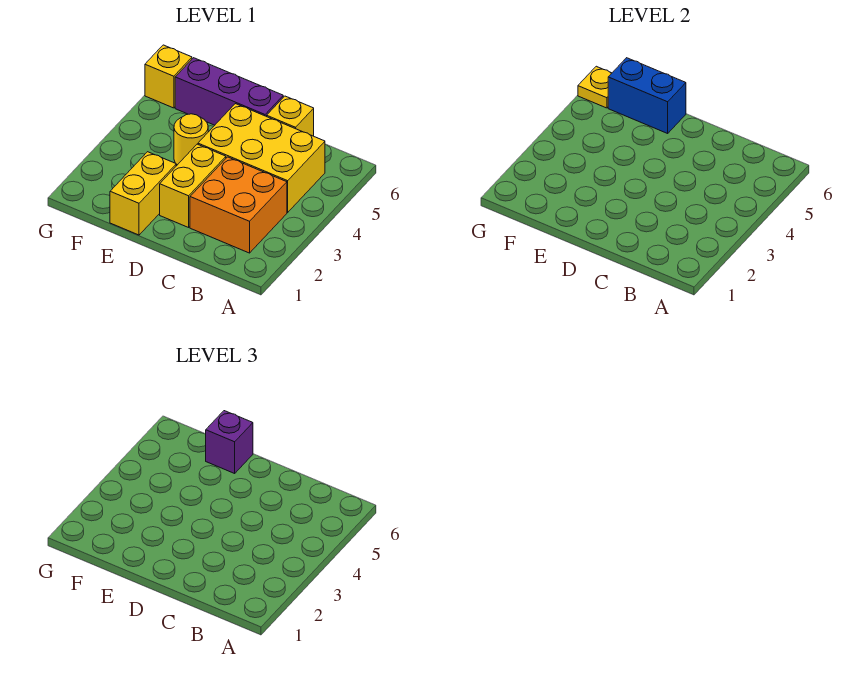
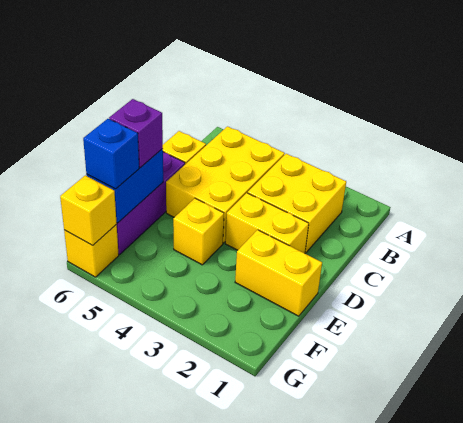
orange brick B2:C3 level 1 -> yellow brick B2:C3 level 1
yellow round brick E4 level 1 -> yellow brick E4 level 1
none -> blue brick F6 level 3
yellow plate G6 level 2 -> yellow brick G6 level 2

